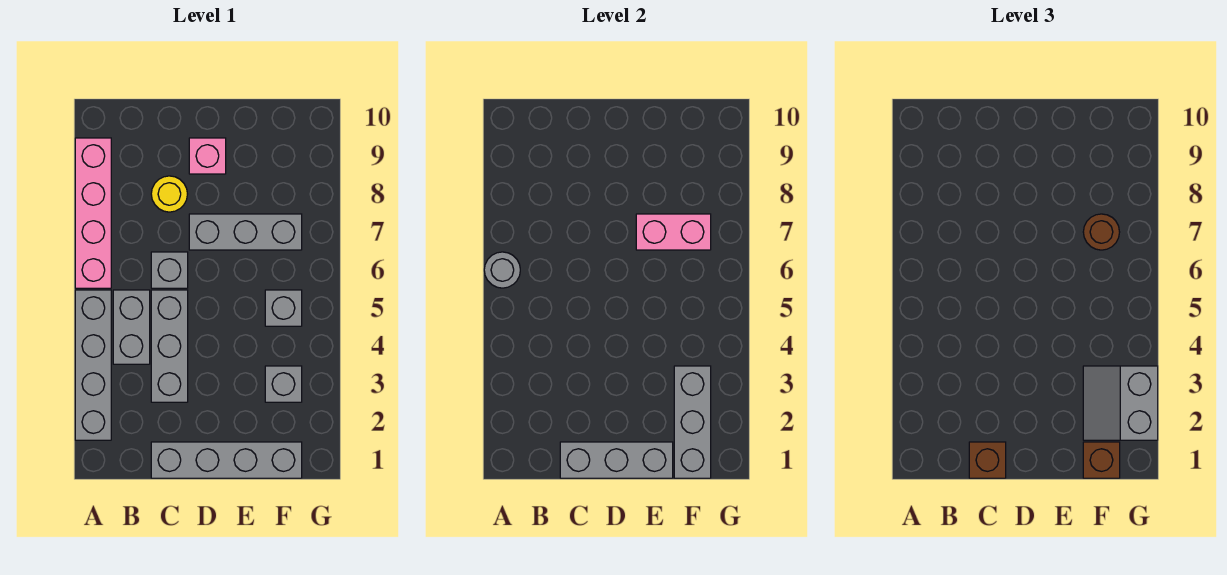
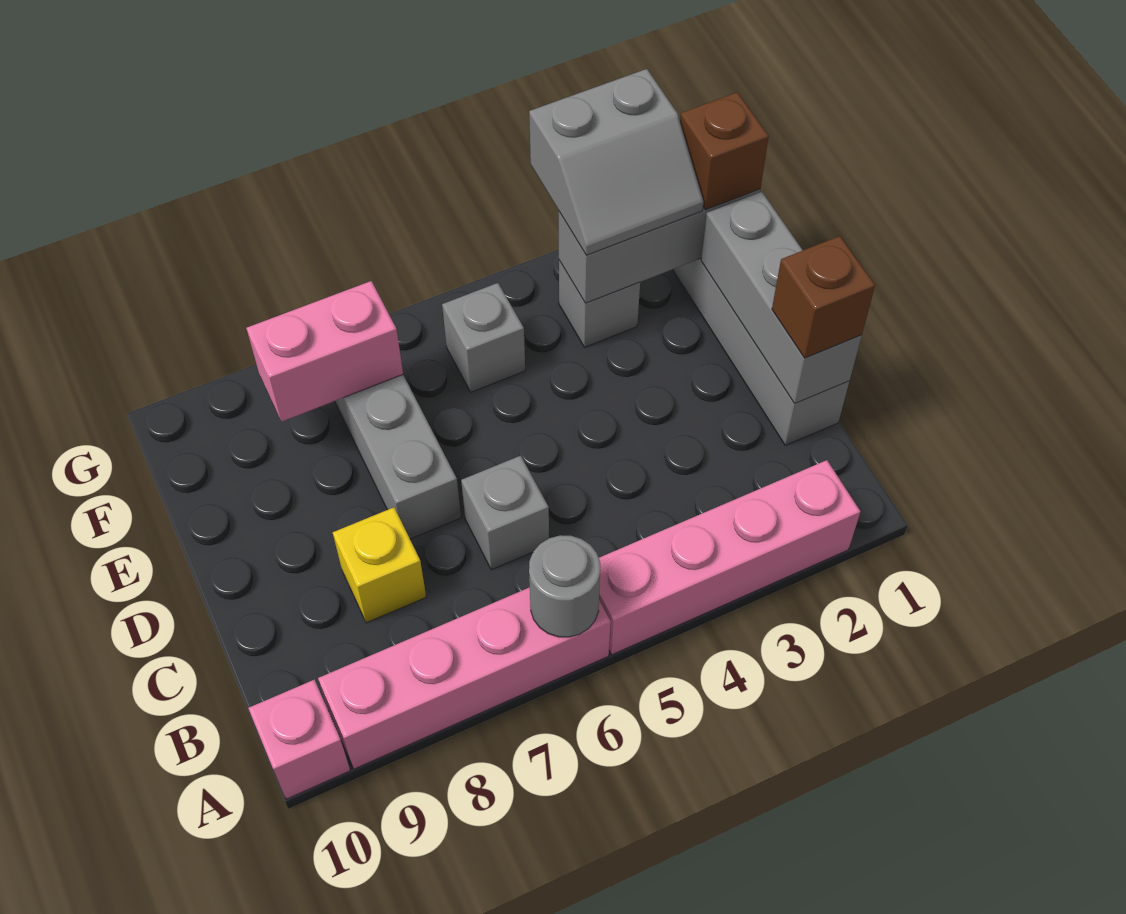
grey brick A2:A5 level 1 -> pink brick A2:A5 level 1
grey brick B4:B5 level 1 -> none
grey brick C3:C5 level 1 -> none
yellow round brick C8 level 1 -> yellow brick C8 level 1
pink brick D9 level 1 -> pink brick A10 level 1
pink brick E7:F7 level 2 -> pink brick F7:F8 level 2
brown round brick F7 level 3 -> none

